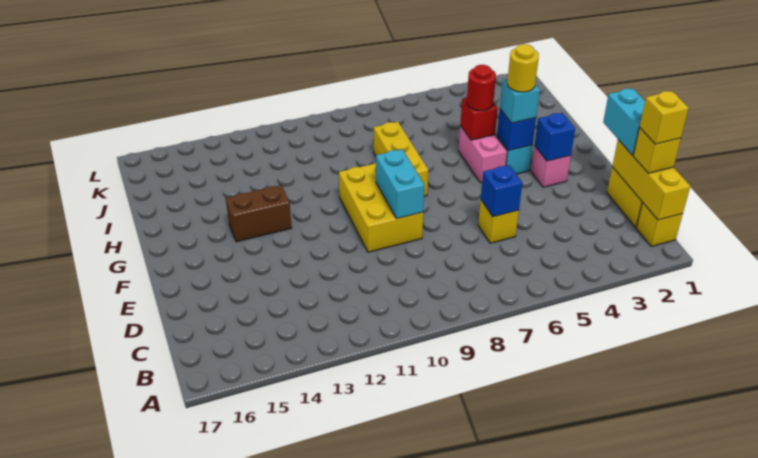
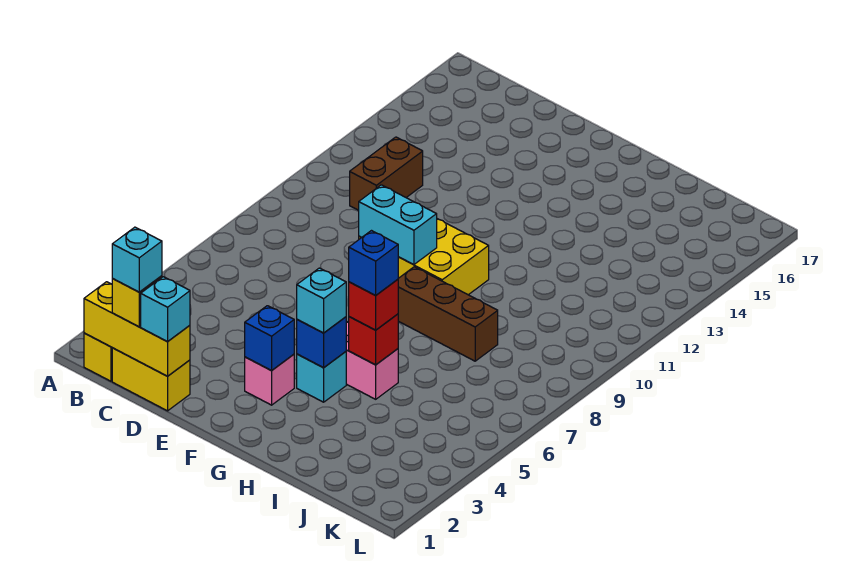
yellow brick C1 level 4 -> cyan brick C1 level 4
cyan brick D1:E1 level 3 -> cyan brick D1 level 3
yellow brick D6 level 1 -> none
blue brick D6 level 2 -> blue brick H5 level 4
yellow round brick G4 level 4 -> none
yellow brick G8:I8 level 1 -> brown brick G8:I8 level 1
brown brick G13:G14 level 1 -> brown brick C11:C12 level 1
red round brick H5 level 3 -> red brick H5 level 3

